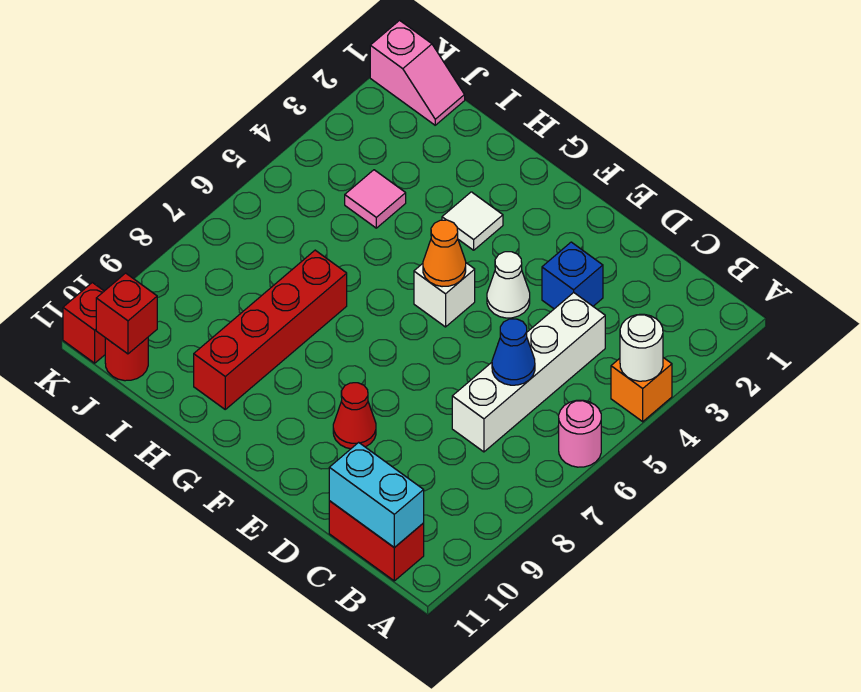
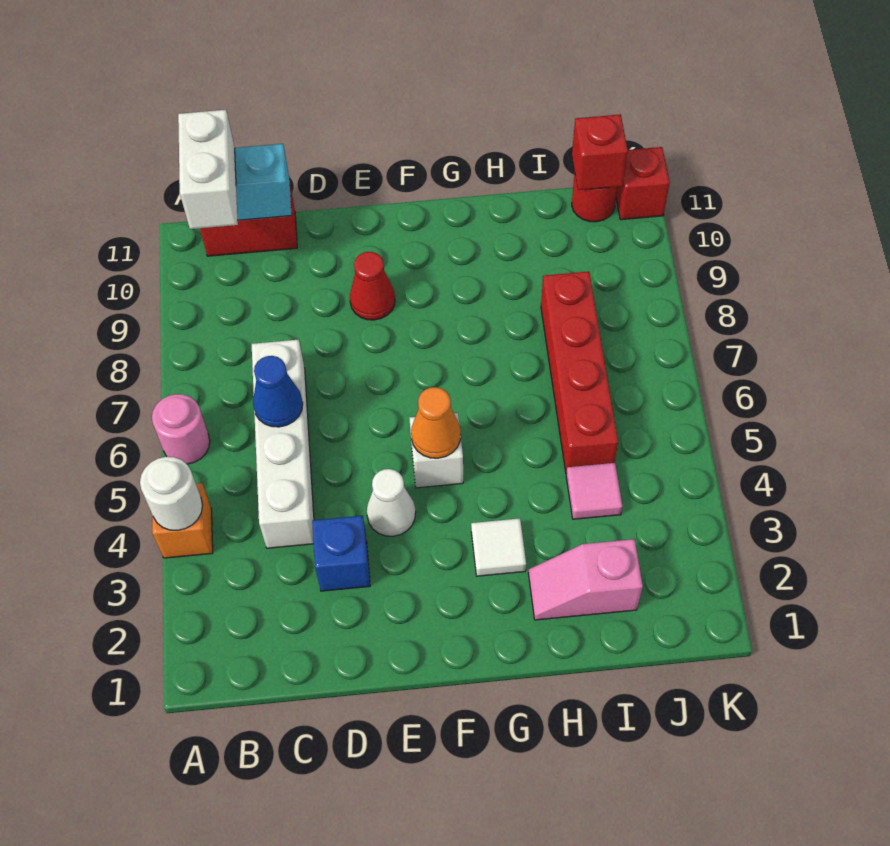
none -> white brick B10:B11 level 3
red brick H7:H10 level 1 -> red brick I5:I8 level 1
pink slope J1:K1 level 1 top K -> pink slope H2:I2 level 1 top I

